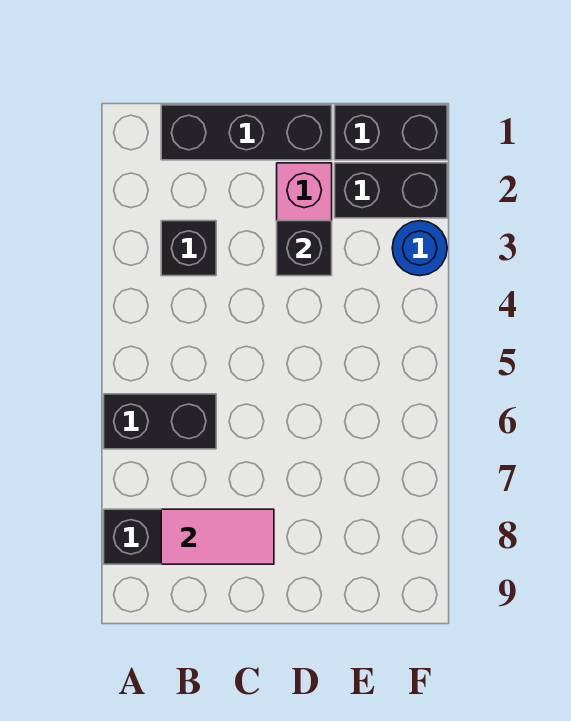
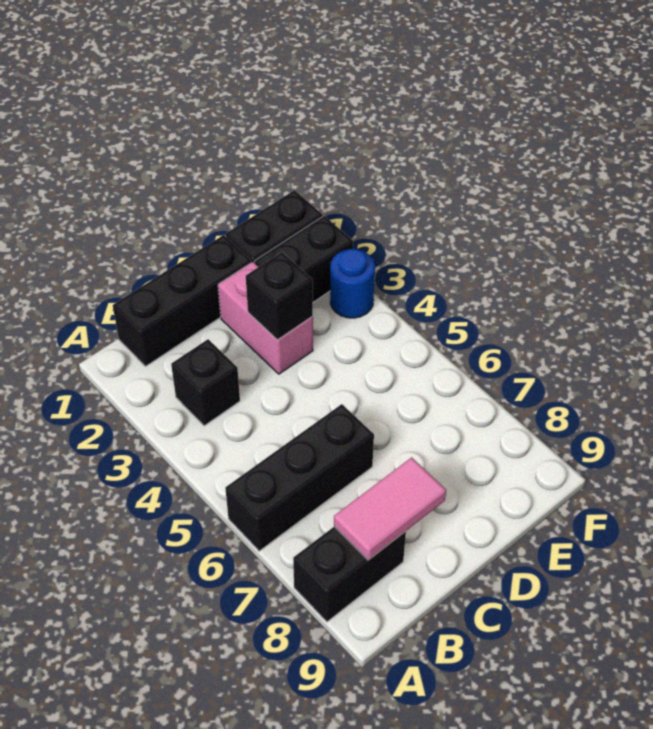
black brick A6:B6 level 1 -> black brick A6:C6 level 1

